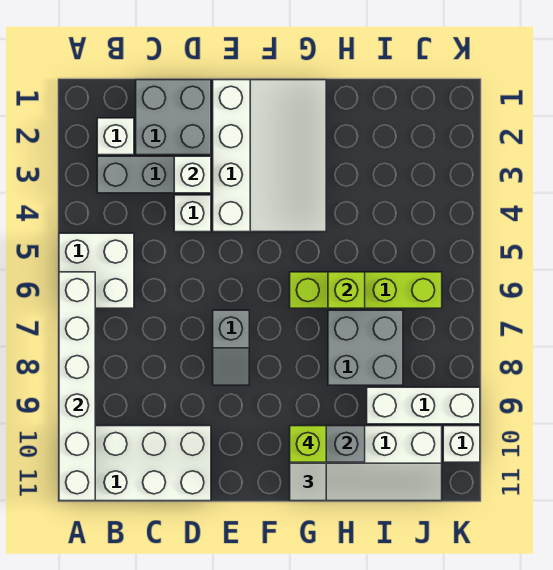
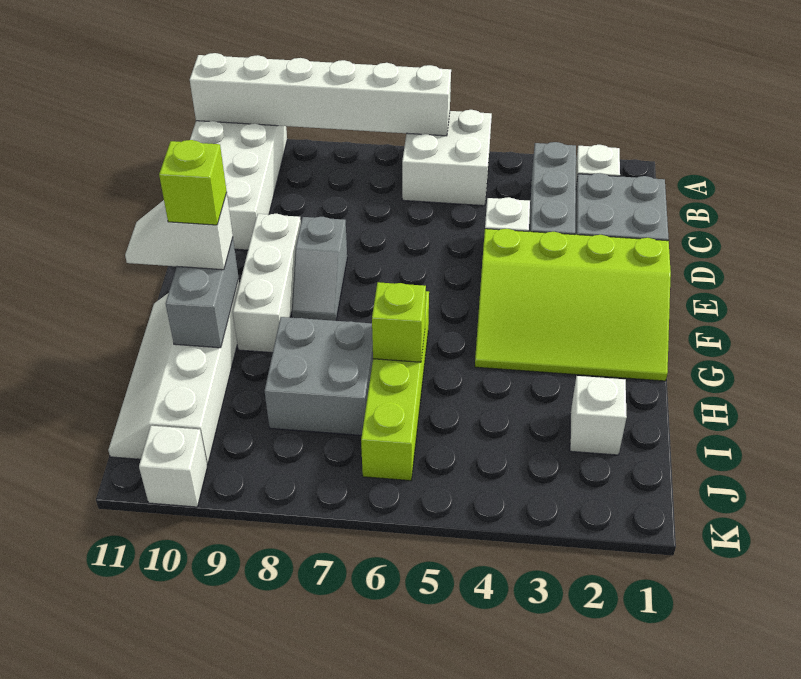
white brick D3 level 2 -> white brick I2 level 1
white slope E1:G4 level 1 top E -> lime slope E1:G4 level 1 top E
grey slope E7:E8 level 1 top 7 -> grey slope E8:F8 level 1 top E
white brick I9:K9 level 1 -> white brick E9:G9 level 1

